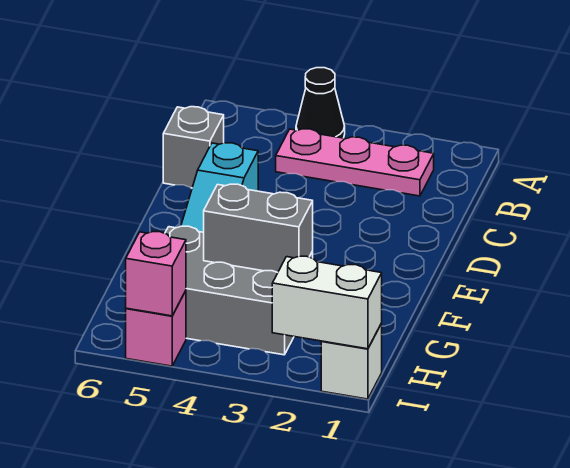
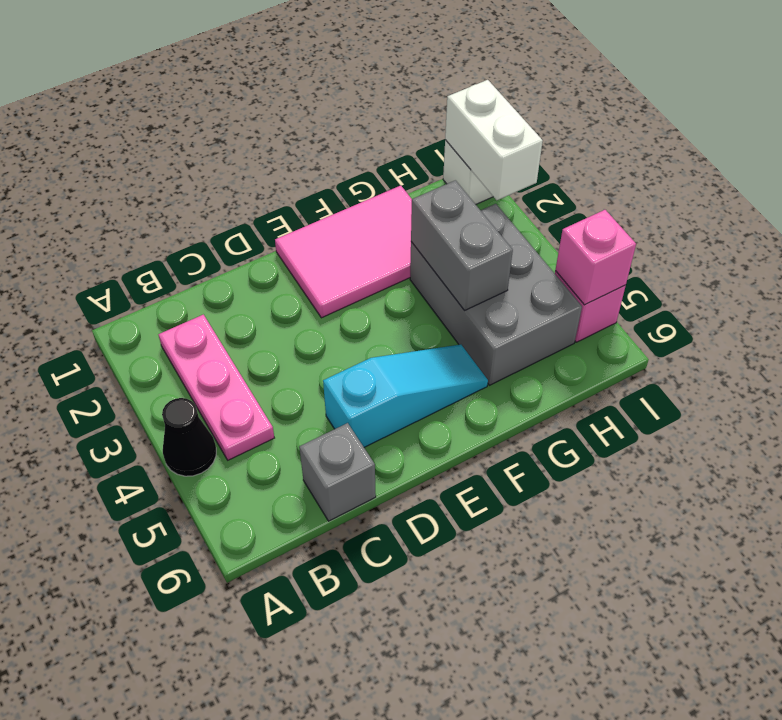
none -> pink tile E1:G2 level 1

